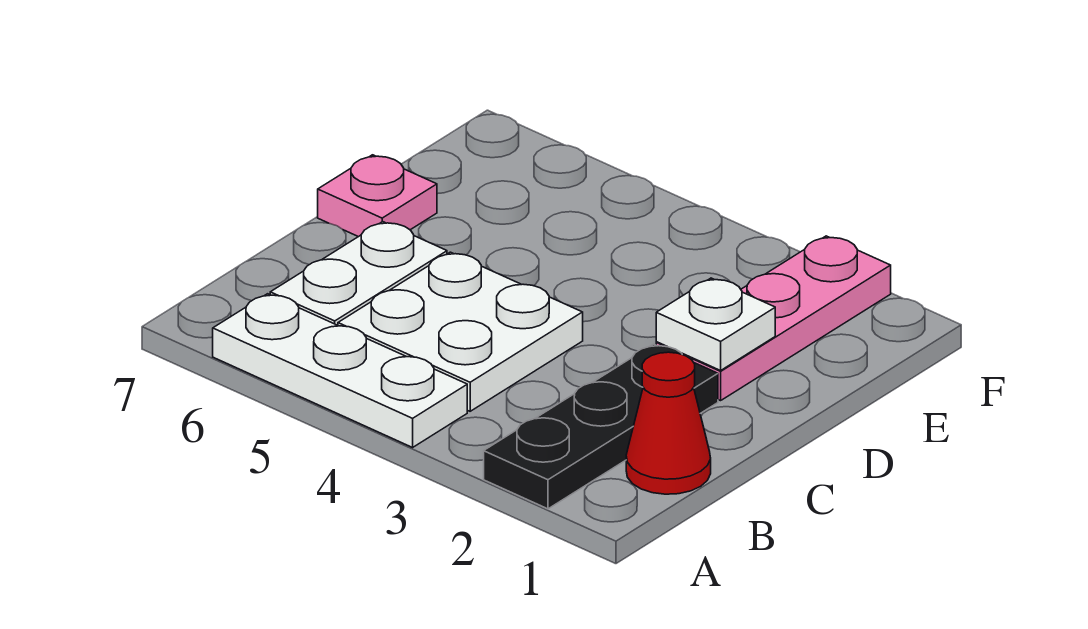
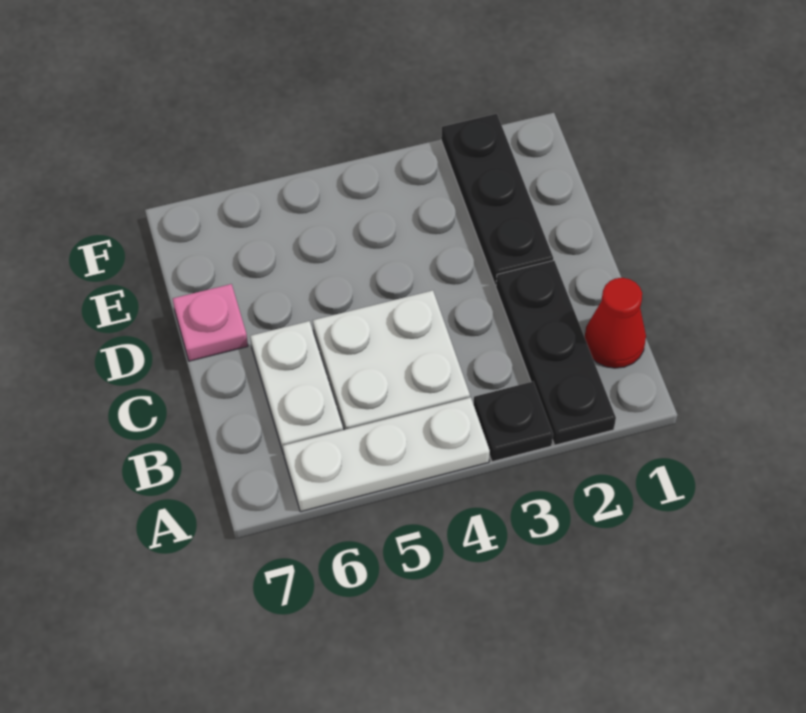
none -> black plate A3 level 1
pink plate D2:F2 level 1 -> black plate D2:F2 level 1
white plate D2 level 2 -> none

